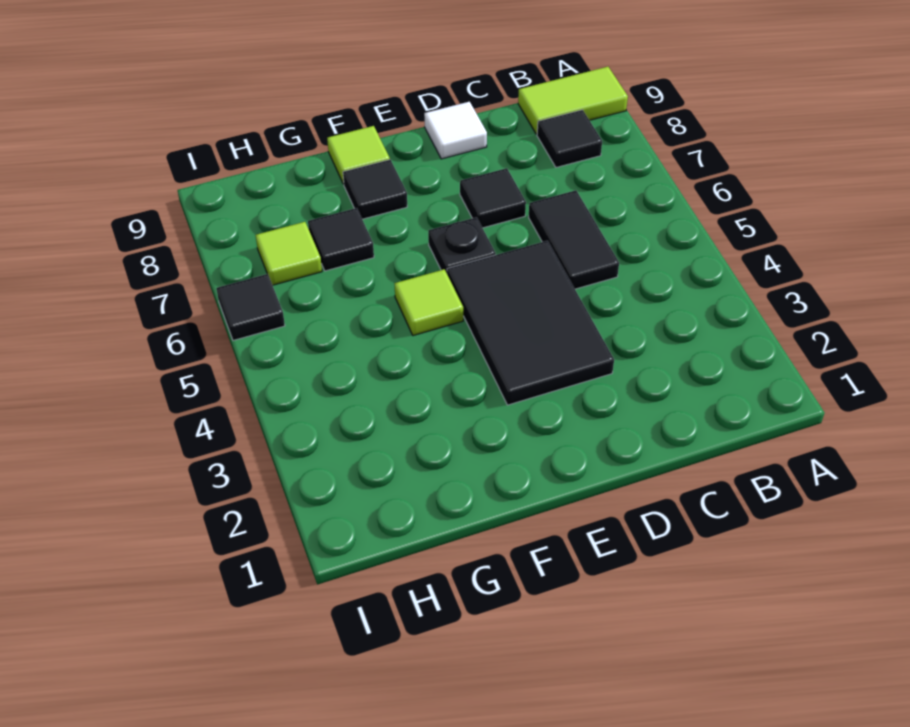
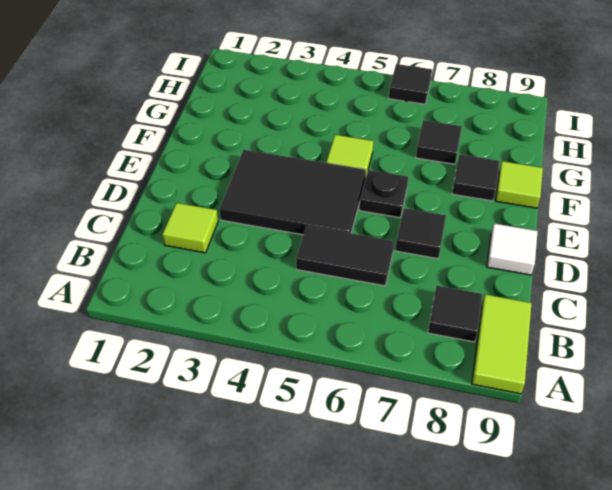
lime tile H7 level 1 -> lime tile C2 level 1

